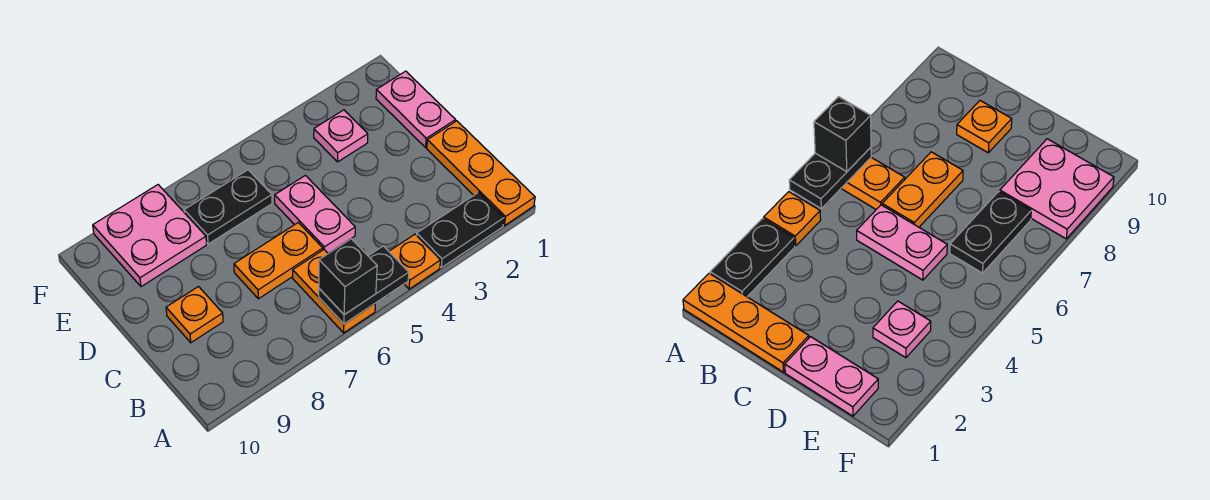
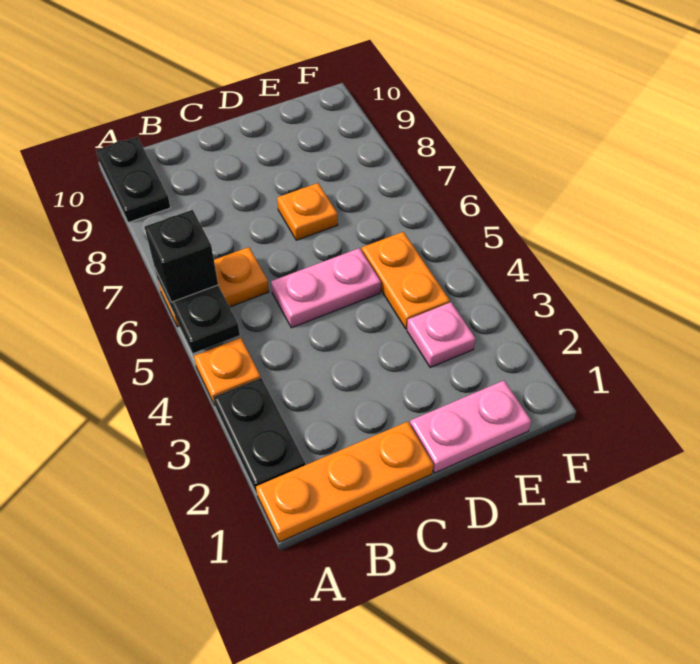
orange plate C6:C7 level 1 -> orange plate E4:E5 level 1
orange plate C9 level 1 -> orange plate D7 level 1
black plate E6:E7 level 1 -> black plate A9:A10 level 1
pink plate E8:F9 level 1 -> none

